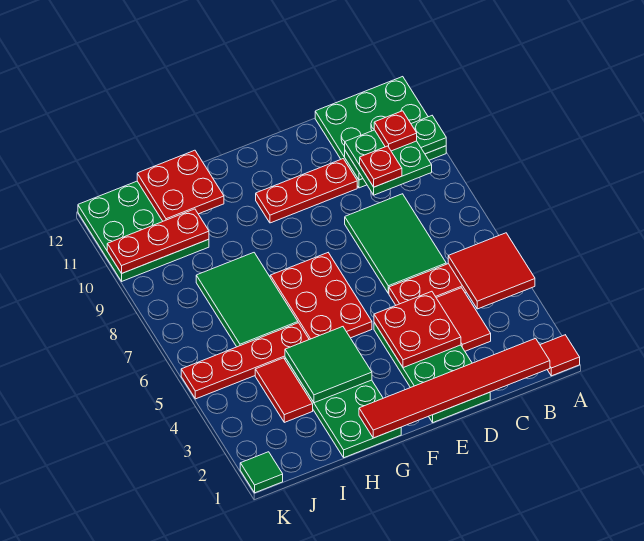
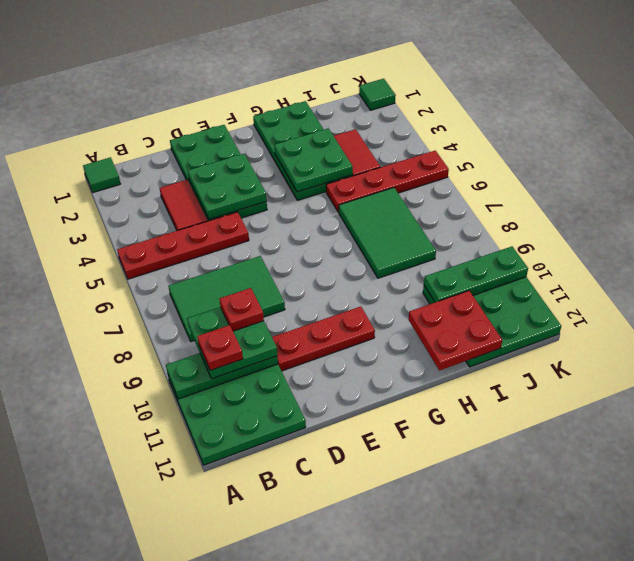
red tile A1 level 1 -> green tile A1 level 1
red tile A4:B5 level 2 -> none
red tile B1:G1 level 2 -> none
green tile C6:D8 level 1 -> green tile B7:D8 level 1
red plate D3:E4 level 2 -> green plate D3:E4 level 2
red plate F5:G7 level 1 -> none
green tile G3:H4 level 2 -> green plate G3:H4 level 2
red plate I10:K10 level 2 -> green plate I10:K10 level 2

